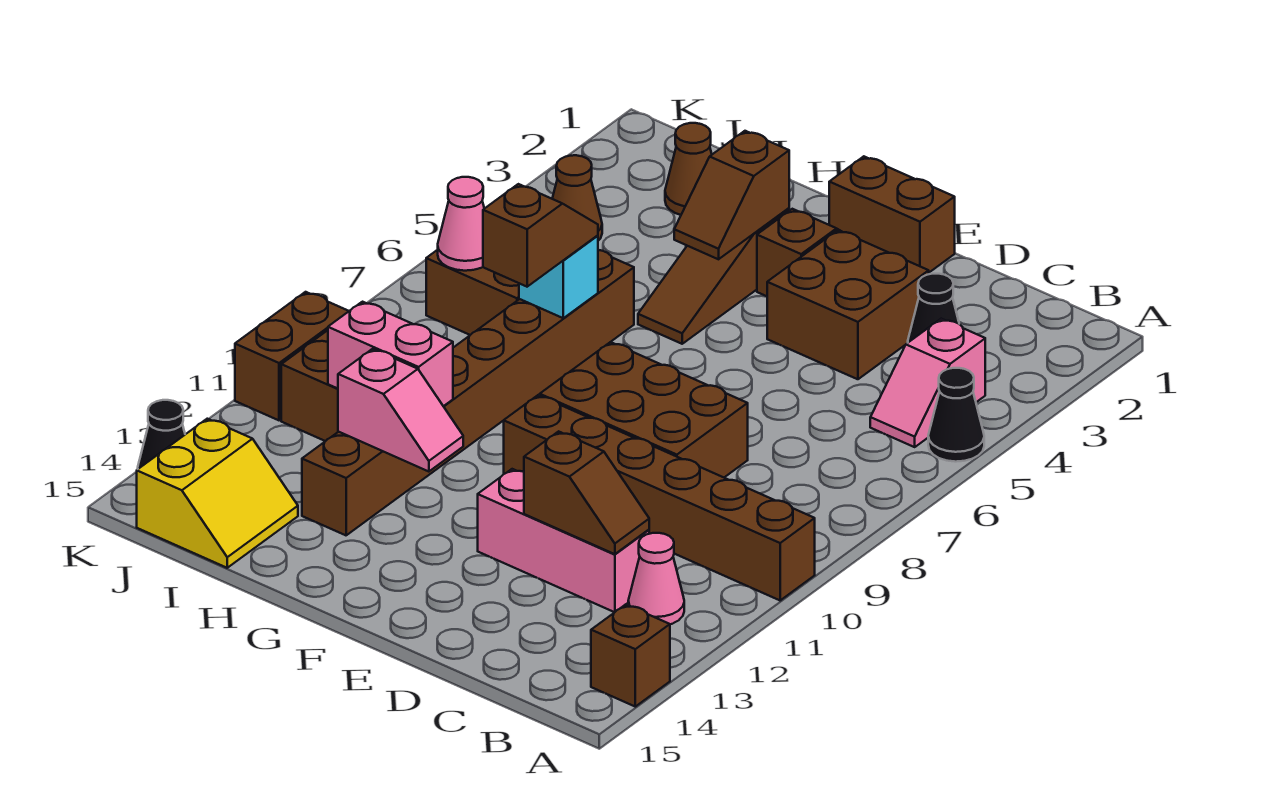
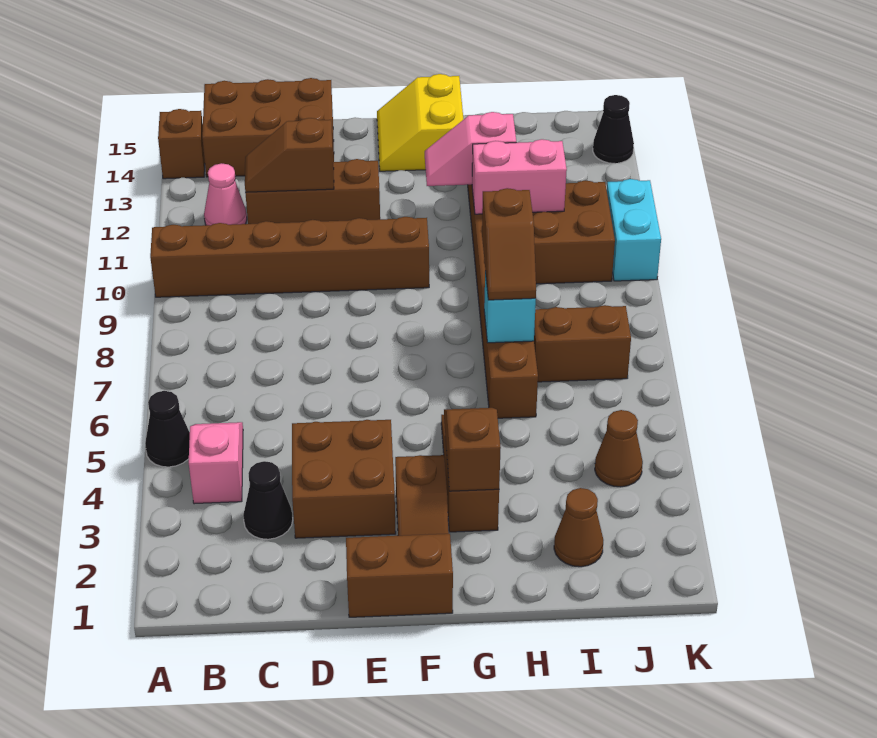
pink brick C12:E12 level 1 -> brown brick C12:E12 level 1
brown brick D8:F9 level 1 -> brown brick B14:D15 level 1
yellow slope I14:J15 level 1 top J -> yellow slope F14:G15 level 1 top G
pink cone J7 level 2 -> none
brown brick K10:K11 level 1 -> cyan brick K10:K11 level 1

